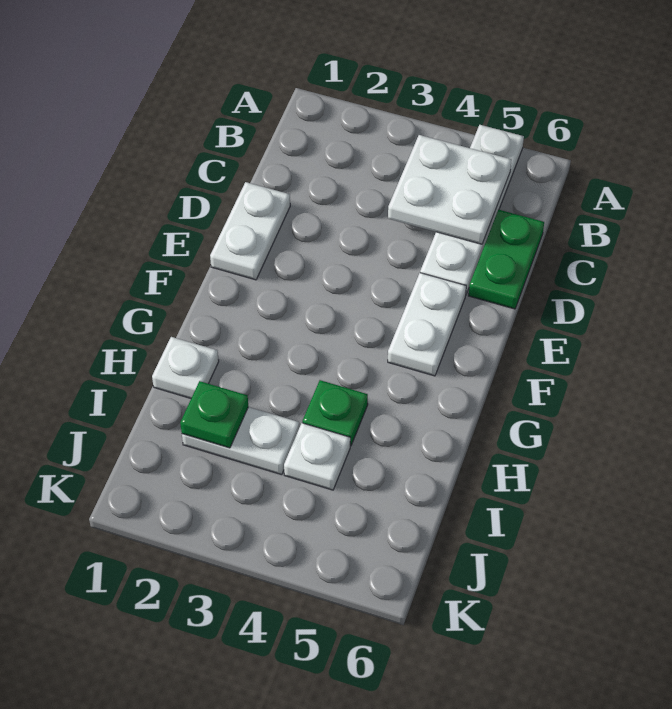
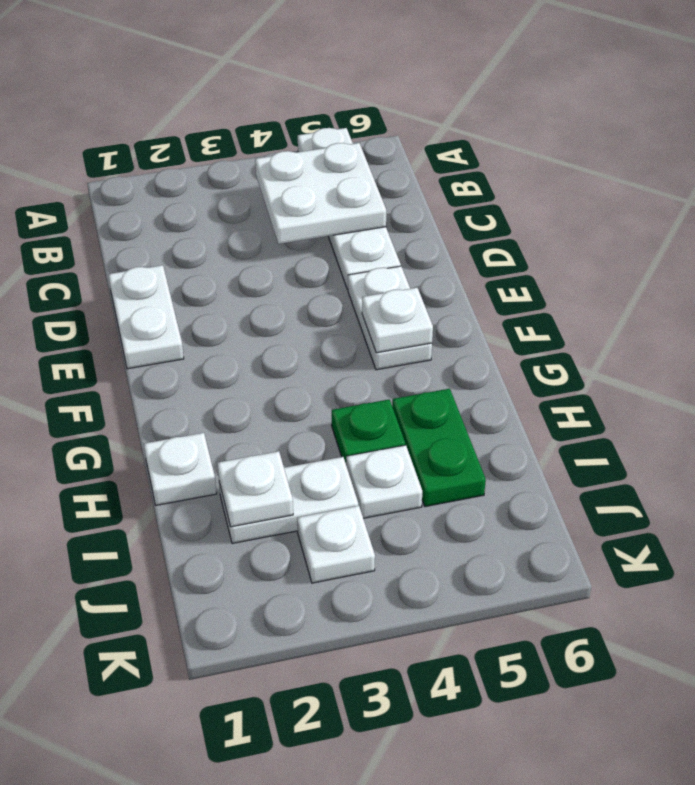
green plate C6:D6 level 1 -> green plate H5:I5 level 1
none -> white plate F5 level 2
green plate I2 level 2 -> white plate I2 level 2
none -> white plate J3 level 1

